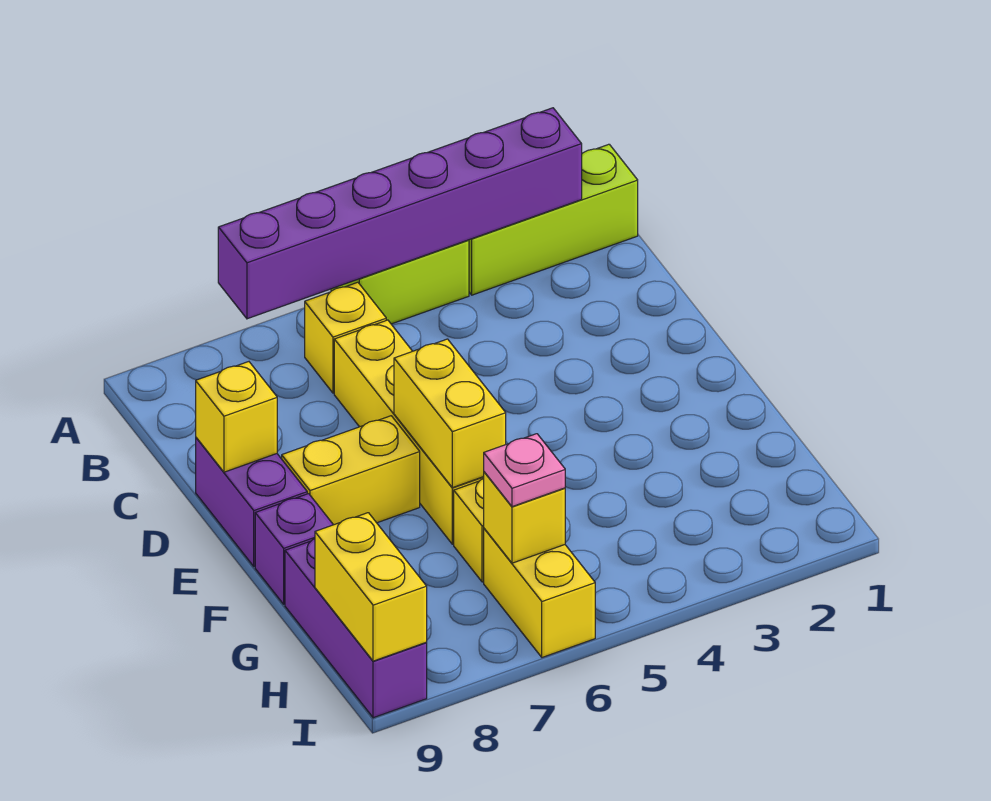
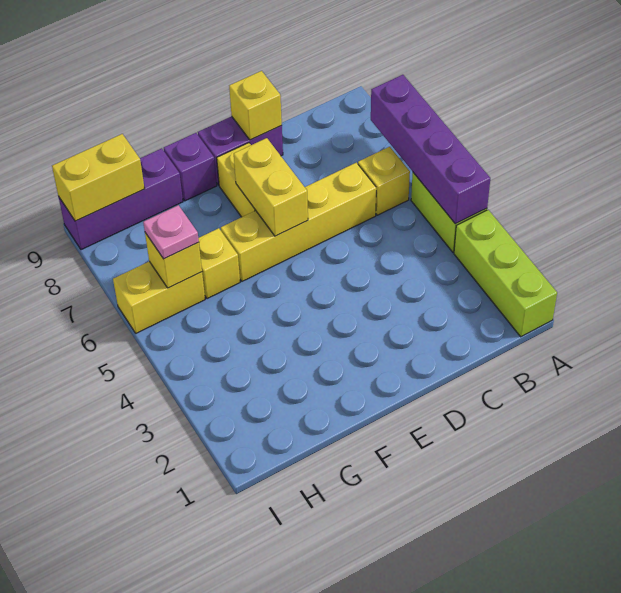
purple brick A2:A7 level 2 -> purple brick A4:A7 level 2
yellow brick E6:F6 level 2 -> yellow brick E6:E7 level 2

